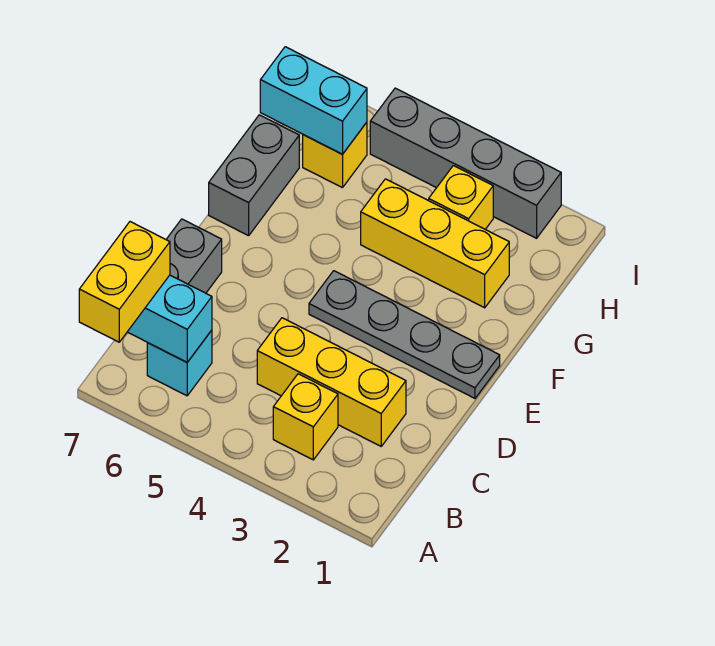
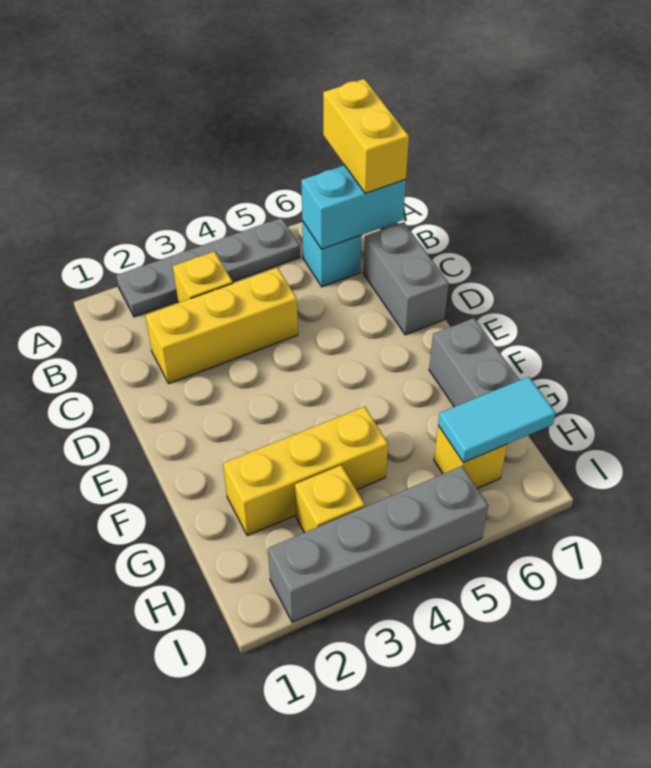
grey plate E1:E4 level 1 -> grey plate A2:A5 level 1
cyan brick H6:H7 level 2 -> cyan tile H6:H7 level 2

